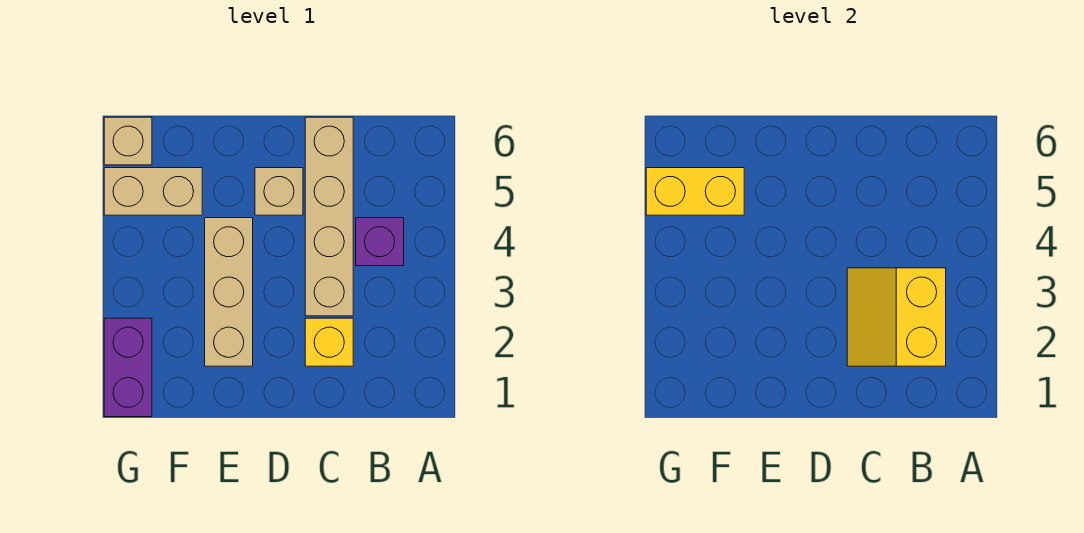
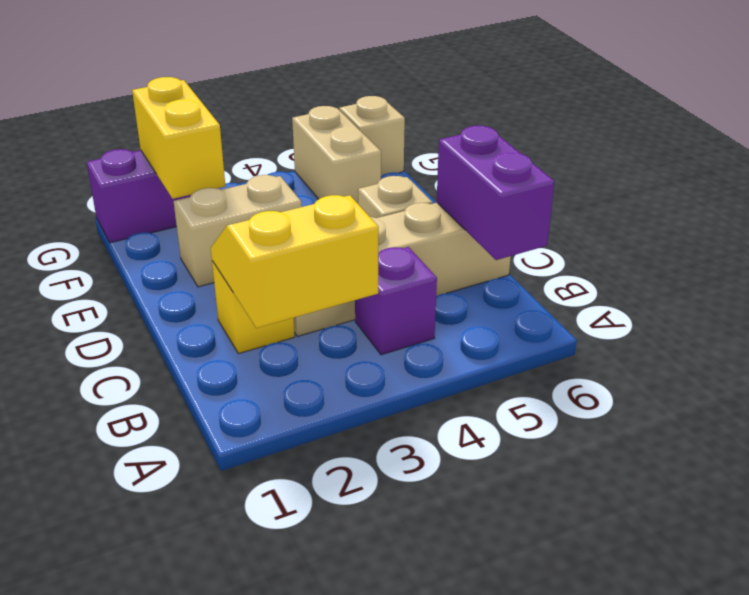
none -> purple brick B6:C6 level 2
tan brick E2:E4 level 1 -> tan brick E2:E3 level 1
yellow brick F5:G5 level 2 -> yellow brick F2:G2 level 2

